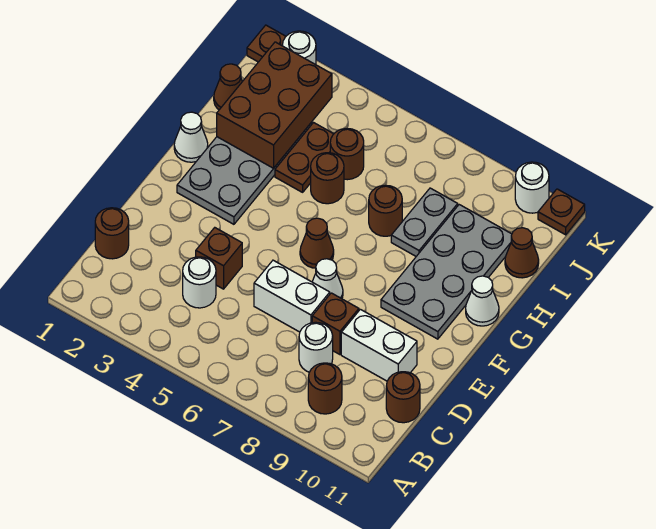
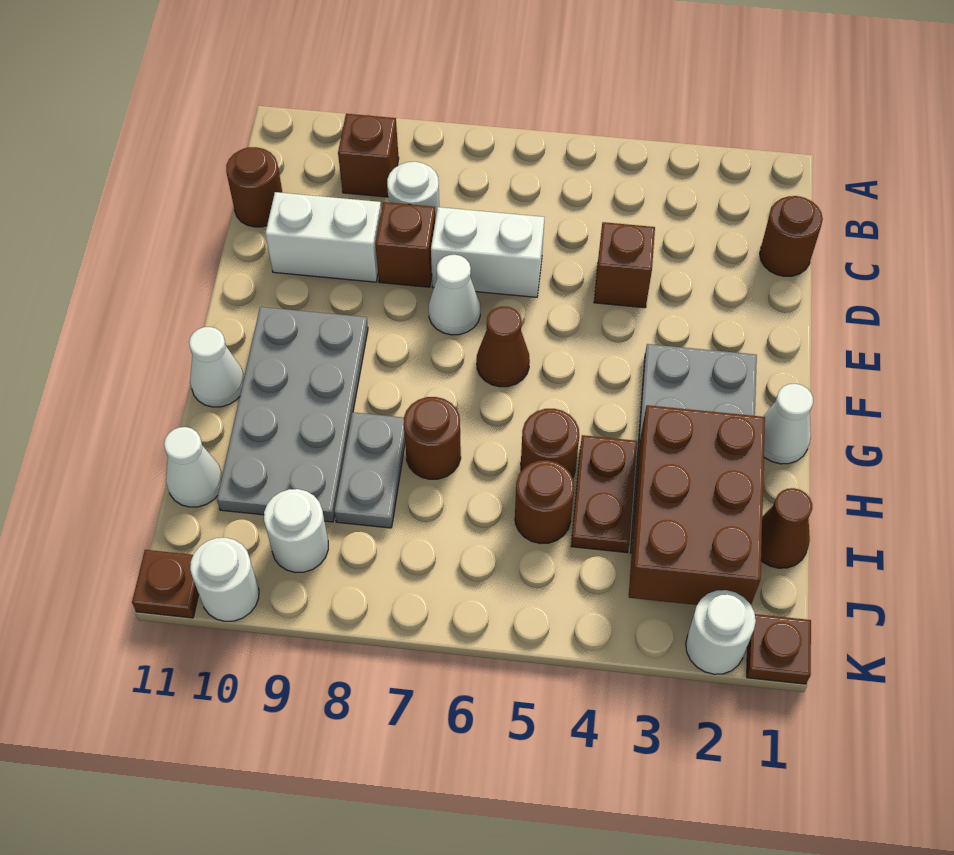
brown round brick B9 level 1 -> brown brick B9 level 1
white round brick C4 level 1 -> white round brick J9 level 1
brown cone I11 level 1 -> white cone I11 level 1

